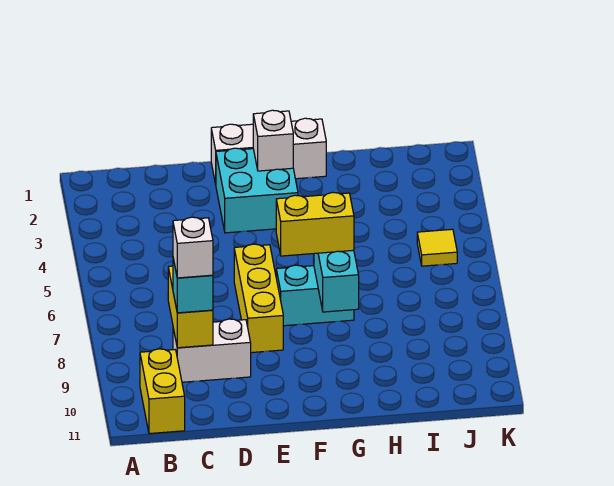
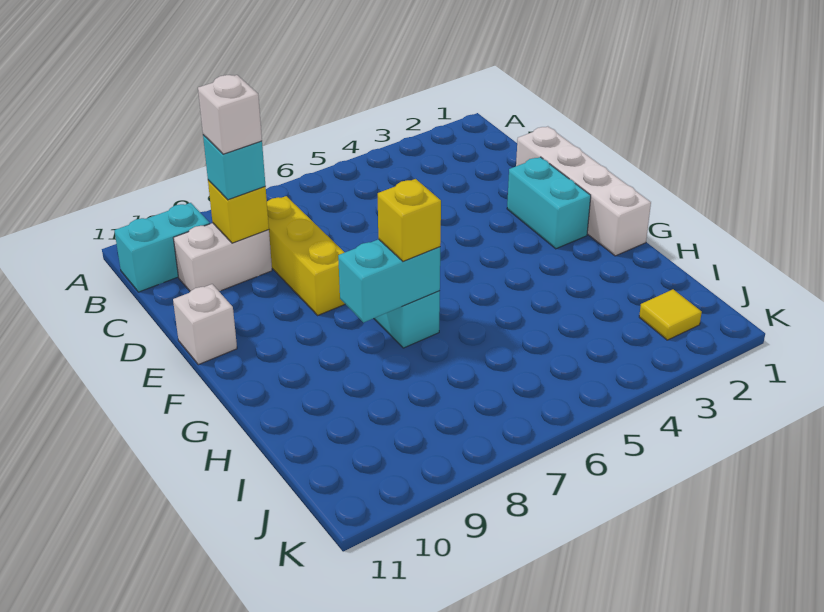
yellow brick B10:B11 level 1 -> cyan brick B10:B11 level 1
yellow brick C8:C9 level 2 -> yellow brick C9 level 2
white brick C9:D9 level 1 -> white brick C9:C10 level 1
white brick E1:G1 level 1 -> white brick D1:G1 level 1
cyan brick E2:F3 level 1 -> cyan brick E2:F2 level 1
yellow brick E6:E8 level 1 -> yellow brick C8:E8 level 1
white brick F2 level 2 -> white brick E11 level 1
yellow brick F7:G7 level 3 -> yellow brick G7 level 3
yellow tile J5 level 1 -> yellow tile J2 level 1

